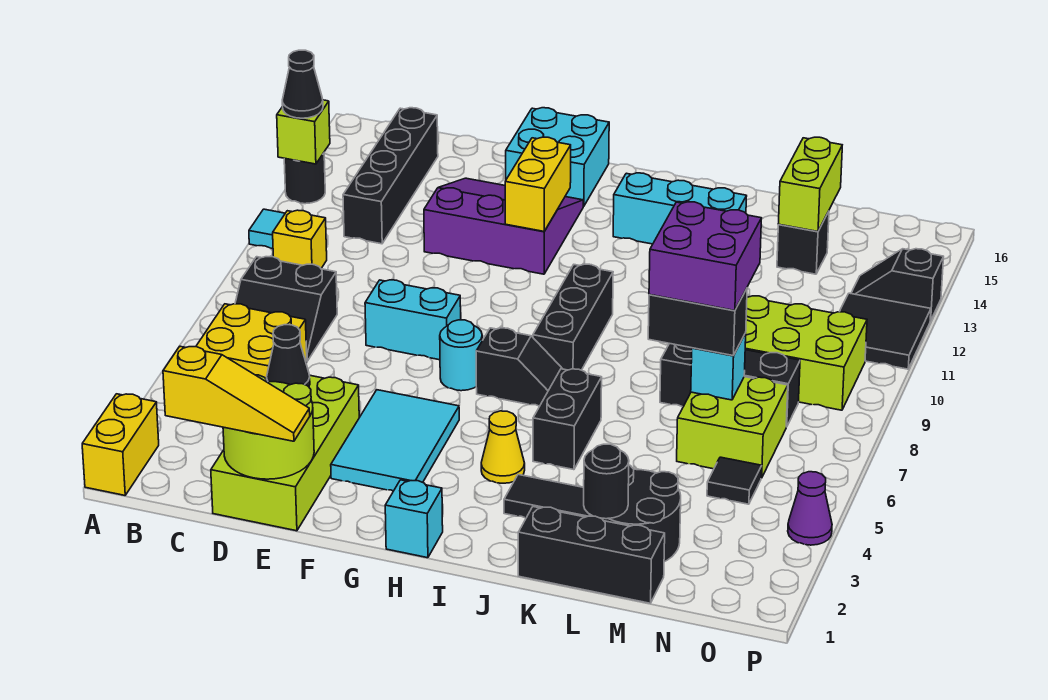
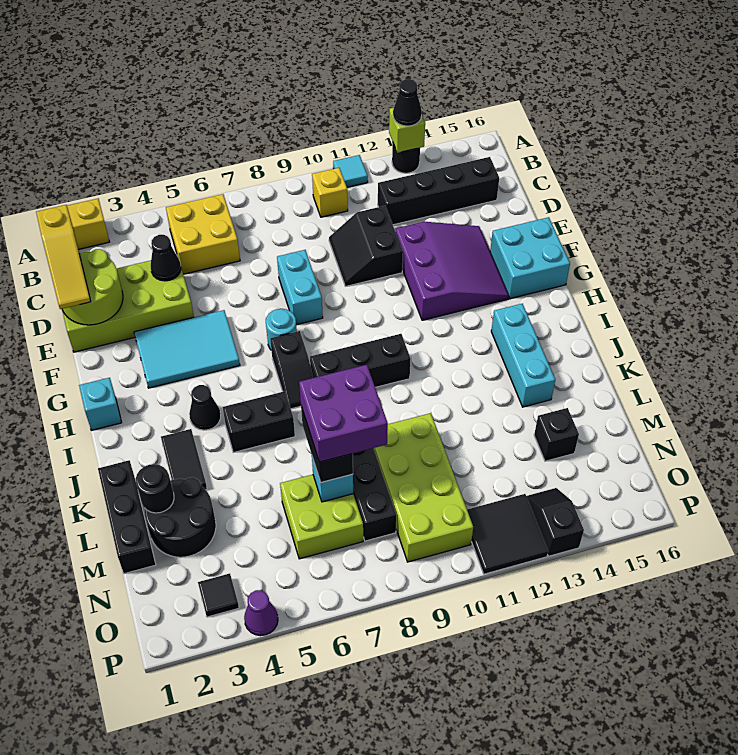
black slope B7:C8 level 1 top 8 -> black slope D10:E11 level 1 top 11
yellow brick G12:G13 level 2 -> none
yellow cone I4 level 1 -> black cone I4 level 1
lime brick M14:M15 level 2 -> none
black tile N5 level 1 -> black tile O3 level 1

